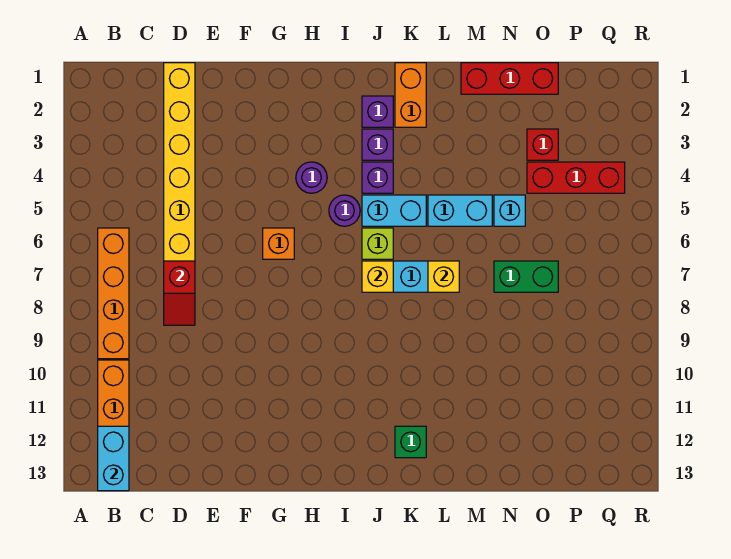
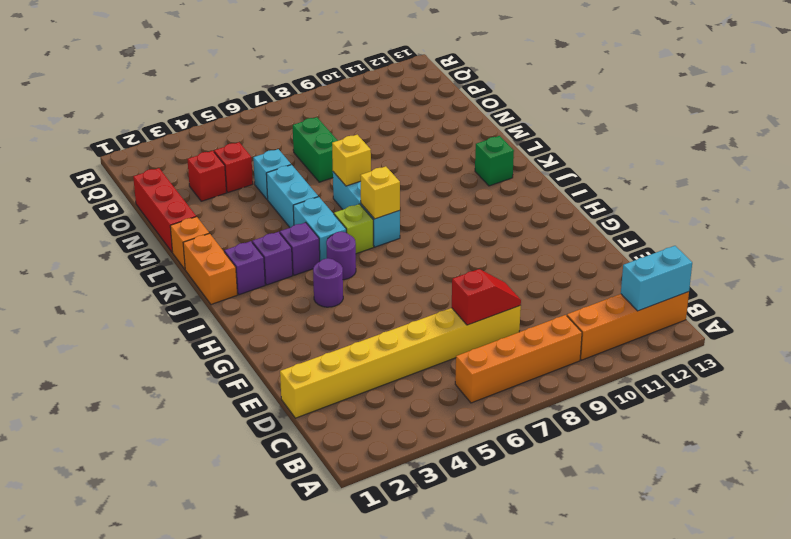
orange brick G6 level 1 -> orange brick L1 level 1
orange brick K1:K2 level 1 -> orange brick J1:K1 level 1
red brick O4:Q4 level 1 -> red brick O4 level 1

